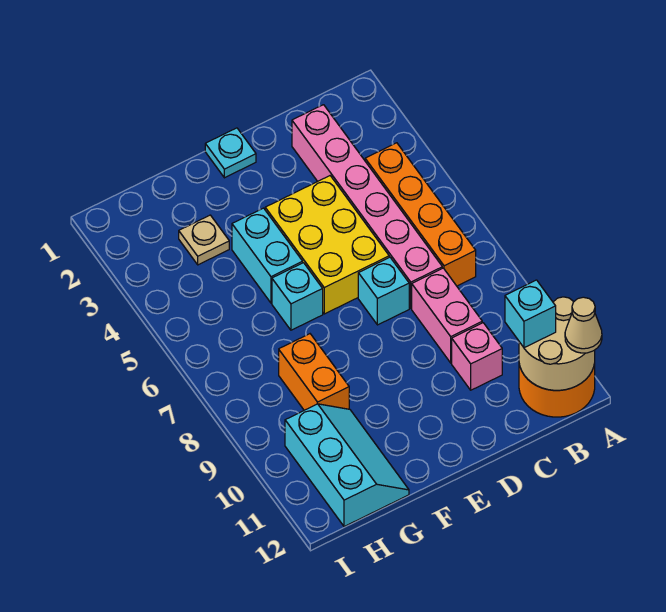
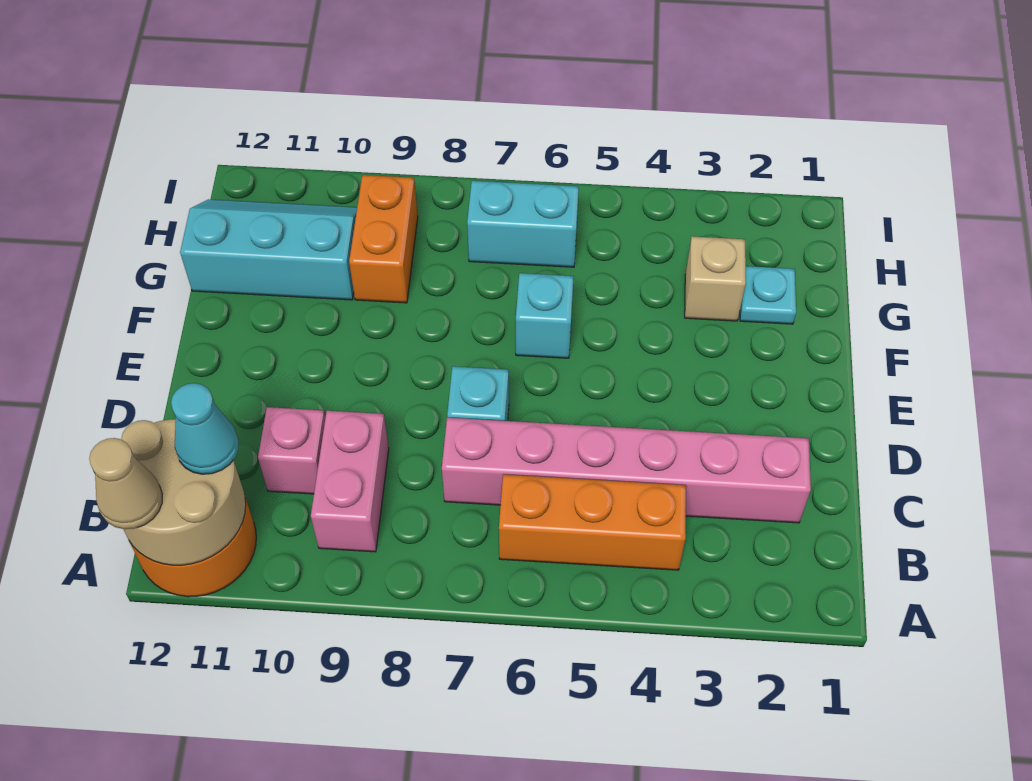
orange brick B4:B7 level 1 -> orange brick B4:B6 level 1
cyan brick B11 level 3 -> cyan cone B11 level 3
pink brick C8:C9 level 1 -> pink brick B9:C9 level 1
yellow brick D4:E6 level 1 -> none
cyan plate E1 level 1 -> cyan plate G2 level 1
cyan brick F4:F5 level 1 -> cyan brick H6:H7 level 1
tan plate G3 level 1 -> tan brick G3 level 1
orange brick G8:G9 level 1 -> orange brick G9:H9 level 1
cyan slope G10:H12 level 1 top H -> cyan slope G10:H12 level 1 top G

